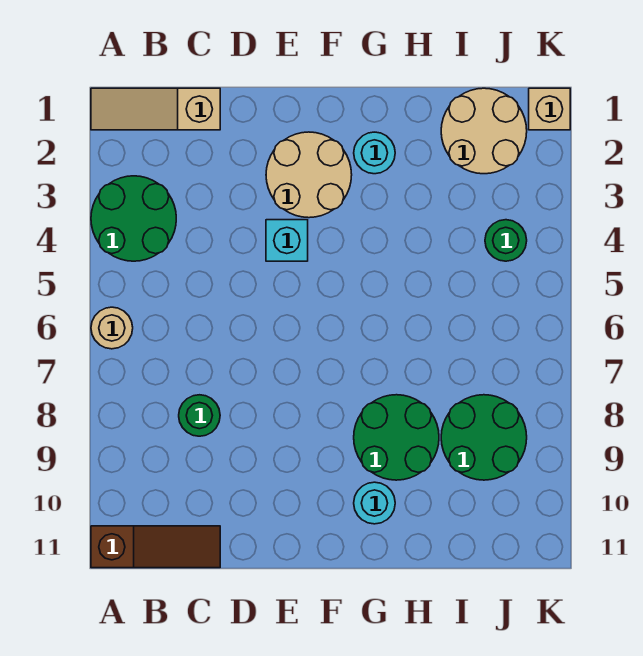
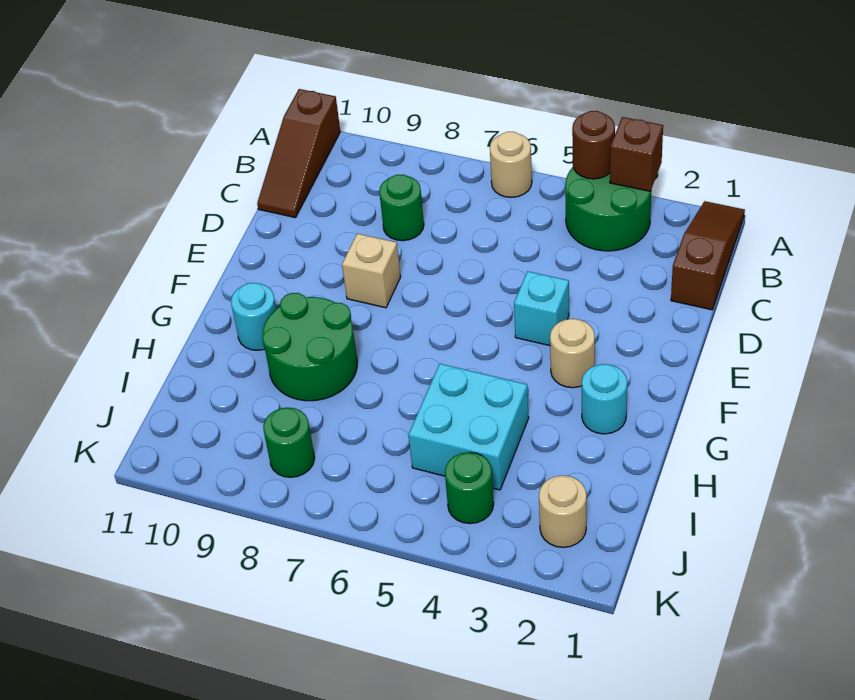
tan slope A1:C1 level 1 top C -> brown slope A1:C1 level 1 top C
none -> brown brick A3 level 2
none -> brown round brick A4 level 2
tan round brick E2:F3 level 1 -> tan round brick F3 level 1
none -> cyan brick H4:I5 level 1
tan round brick I1:J2 level 1 -> tan round brick J2 level 1
green round brick I8:J9 level 1 -> green round brick J8 level 1
tan brick K1 level 1 -> tan brick E8 level 1

